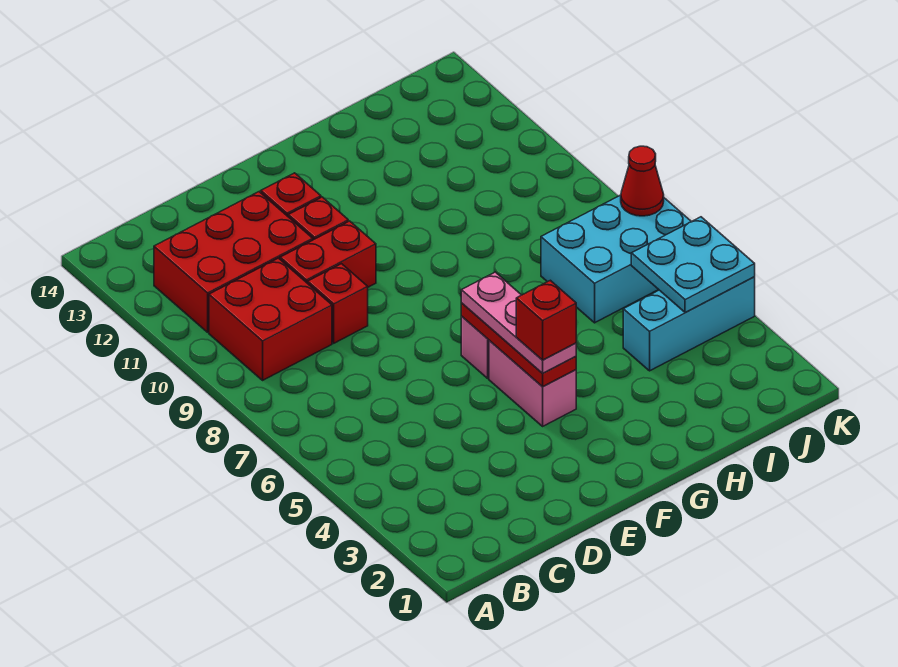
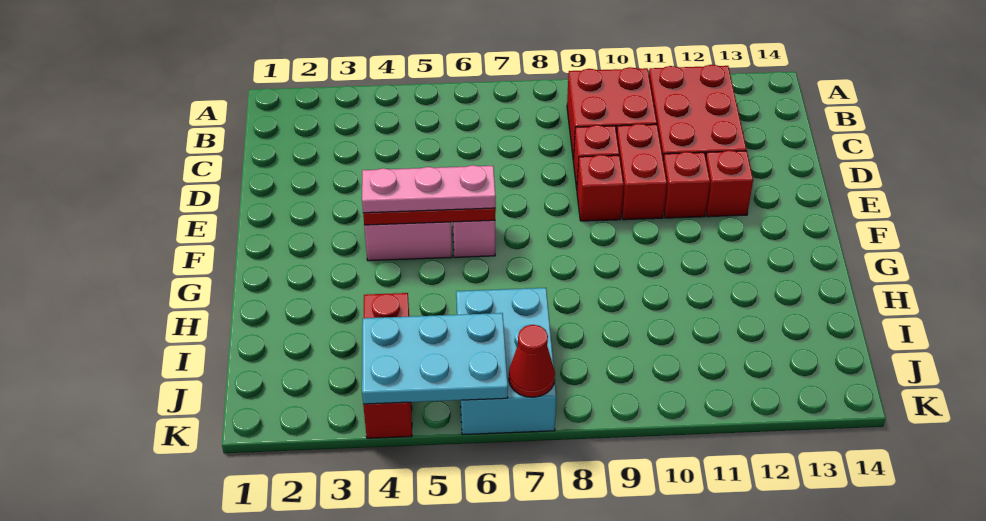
red brick F4 level 4 -> red brick E9 level 1
cyan brick I4:K4 level 1 -> red brick I4:K4 level 1
cyan plate J4:K5 level 2 -> cyan plate J4:K6 level 2

